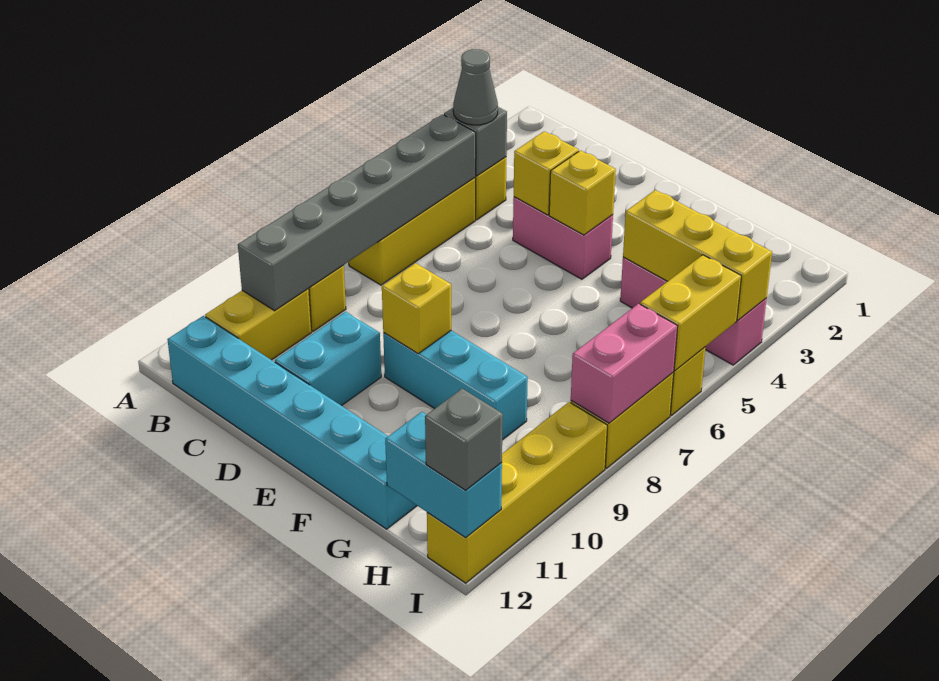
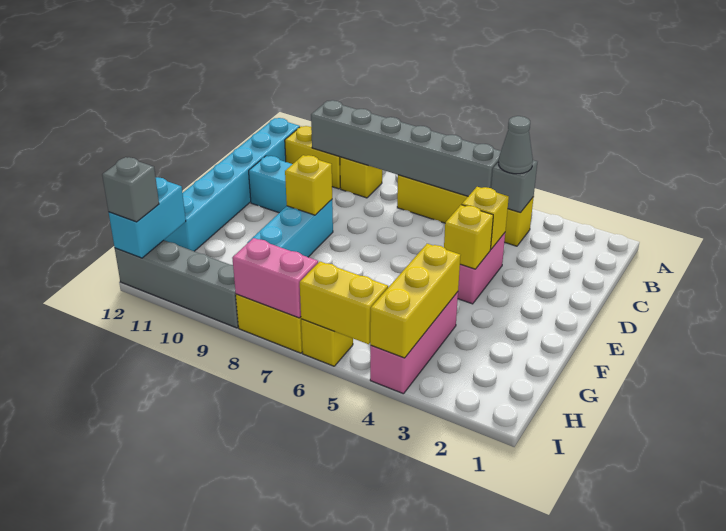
yellow brick I9:I12 level 1 -> grey brick I9:I12 level 1

